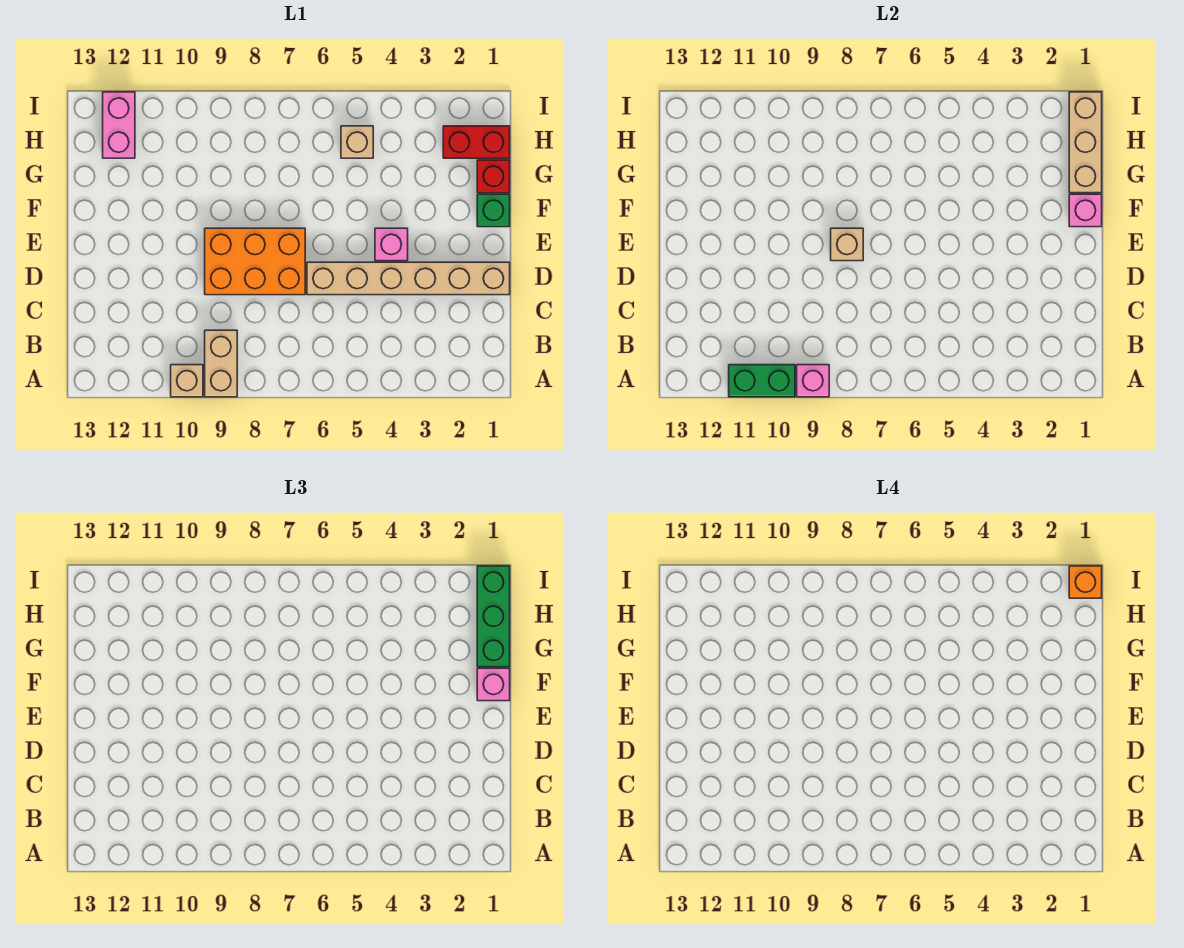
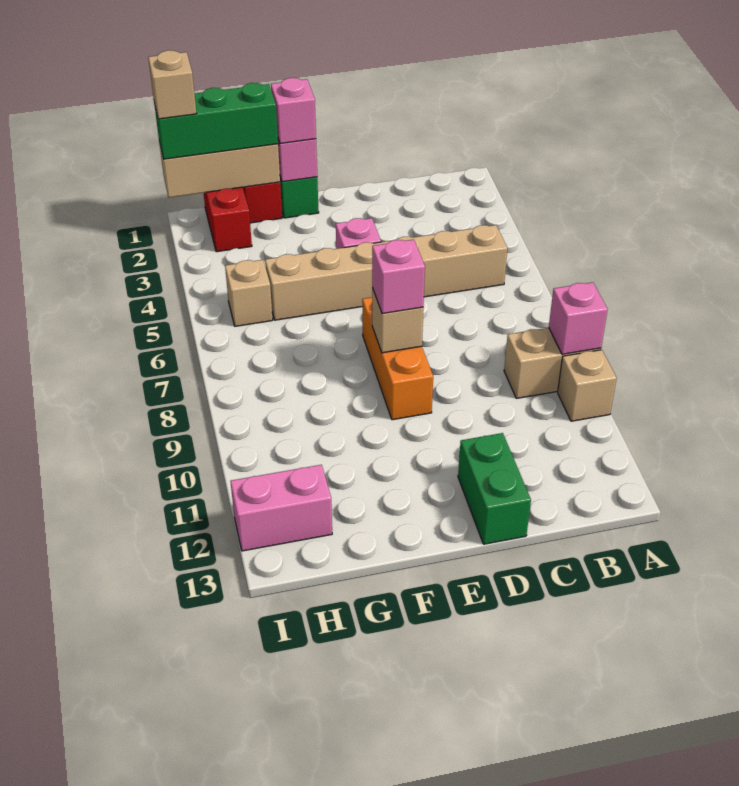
green brick A10:A11 level 2 -> green brick D12:D13 level 1
tan brick D1:D6 level 1 -> tan brick B5:G5 level 1
orange brick D7:E9 level 1 -> orange brick E7:E9 level 1
none -> pink brick E8 level 3
orange brick I1 level 4 -> tan brick I1 level 4

